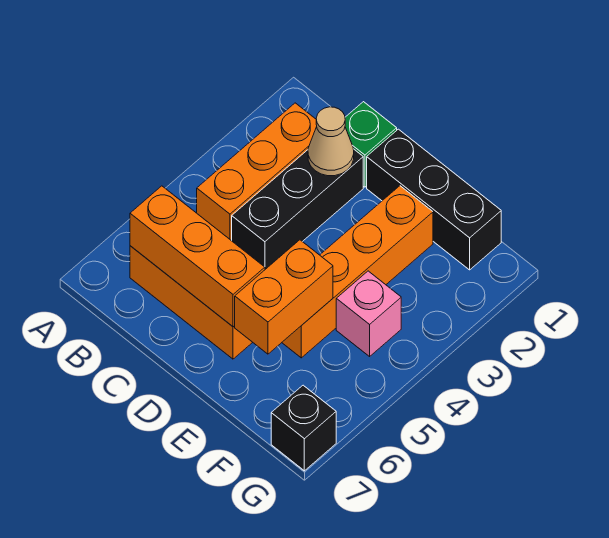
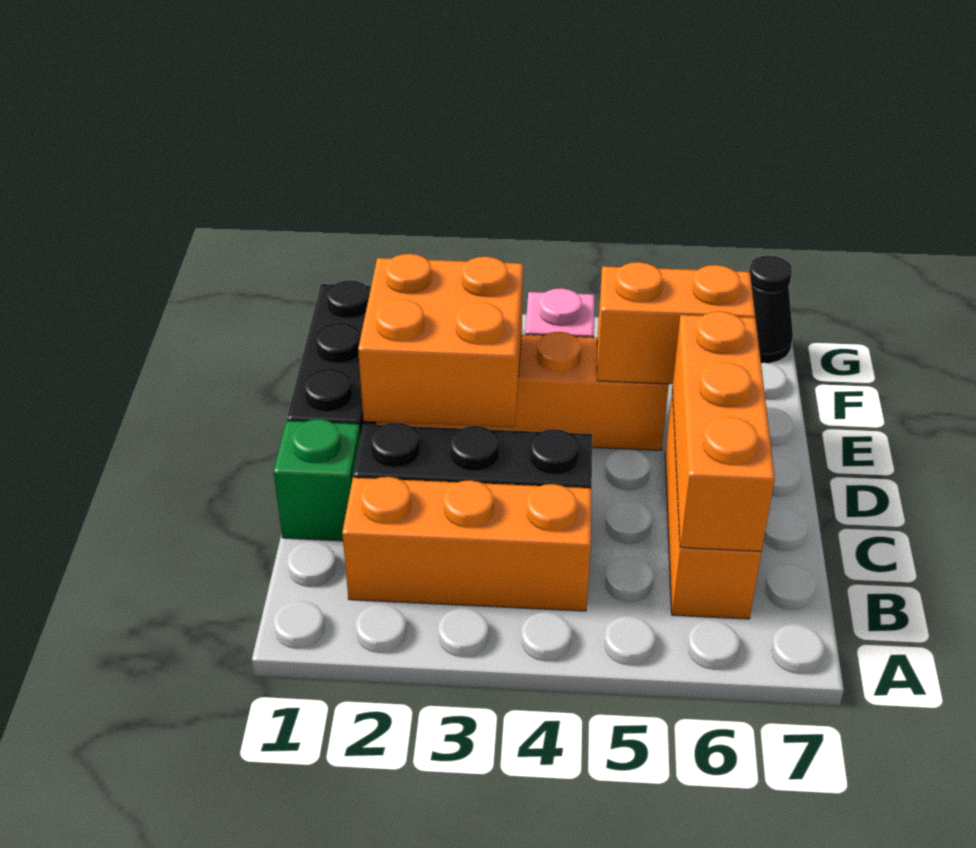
tan cone C2 level 2 -> none
none -> orange brick D2:E3 level 2
black brick G7 level 1 -> black cone G7 level 1

